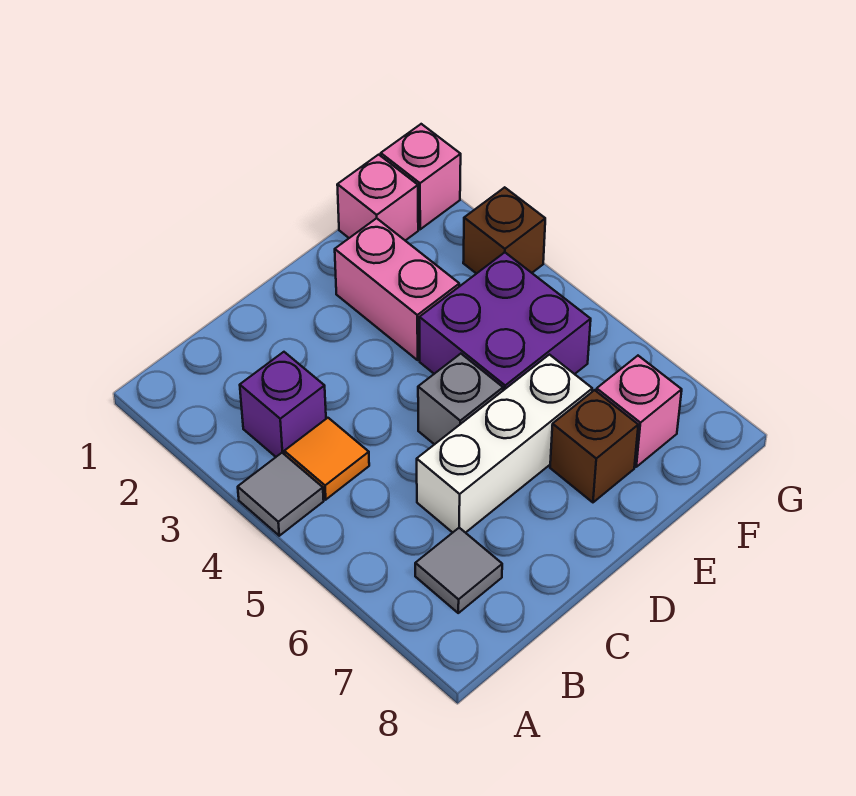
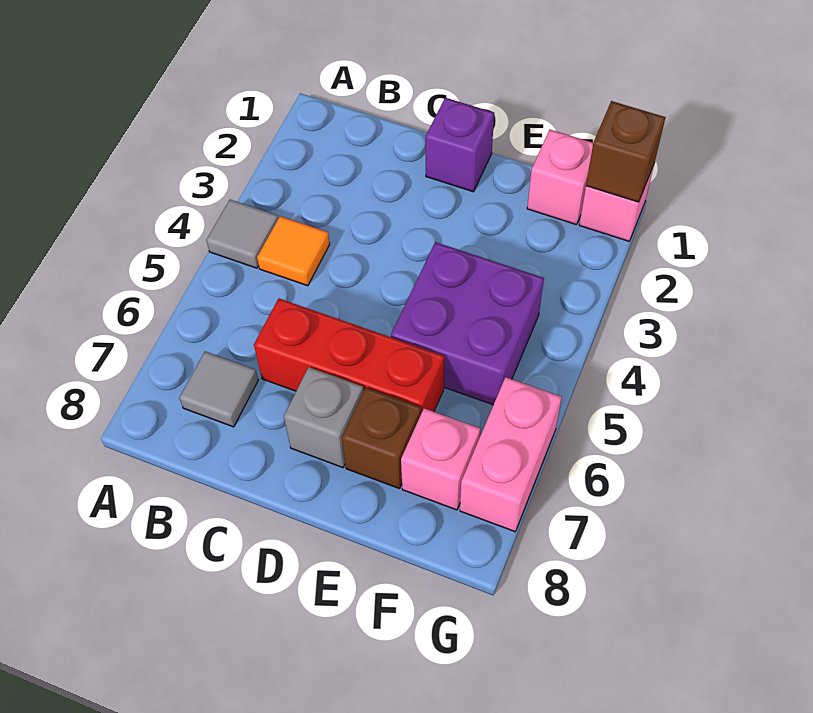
purple brick B3 level 1 -> purple brick D1 level 1
white brick C6:E6 level 1 -> red brick C6:E6 level 1
grey brick D5 level 1 -> grey brick D7 level 1
pink brick E2:E3 level 1 -> pink brick G6:G7 level 1
brown brick G3 level 1 -> brown brick G1 level 2

